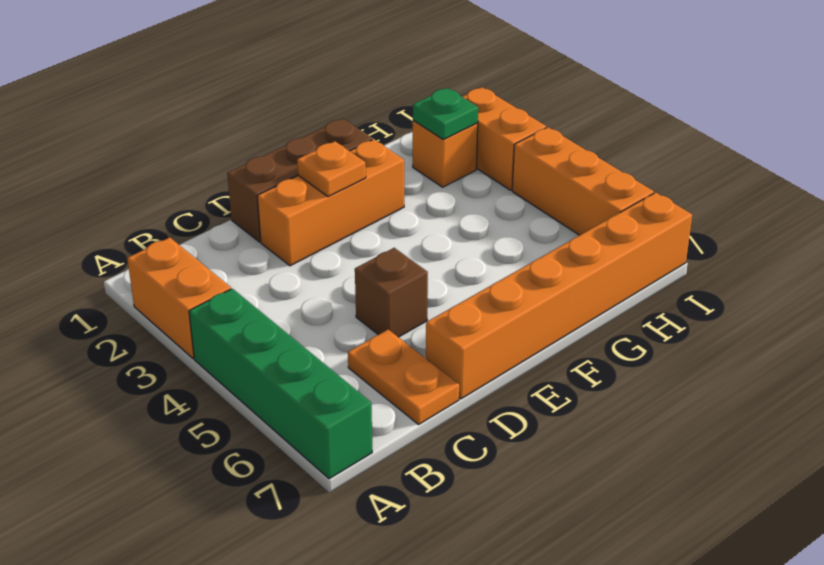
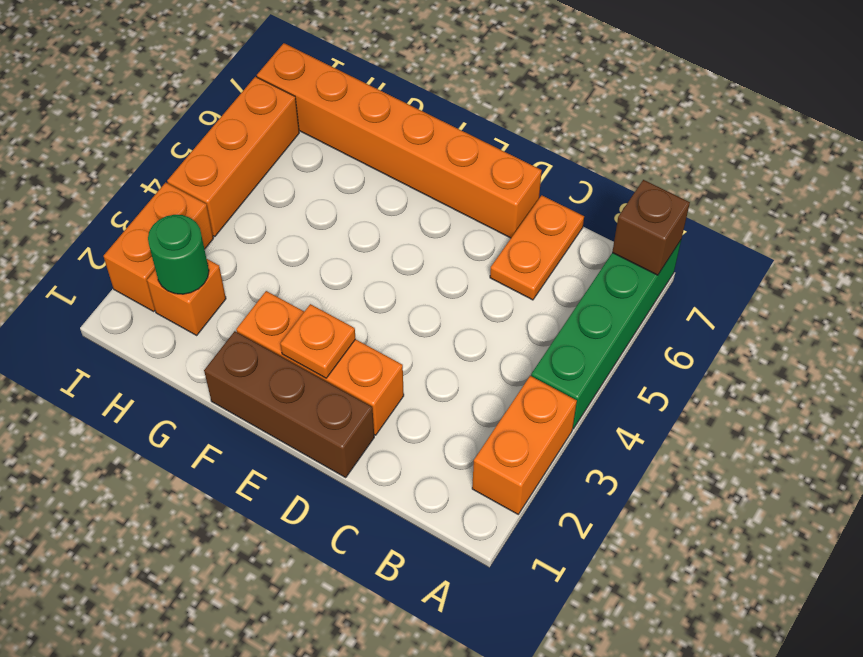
brown brick D5 level 1 -> brown brick A7 level 2
green plate H2 level 2 -> green round brick H2 level 2

